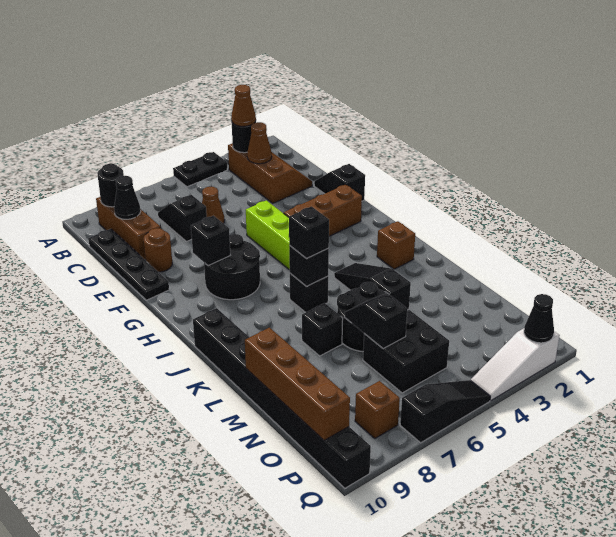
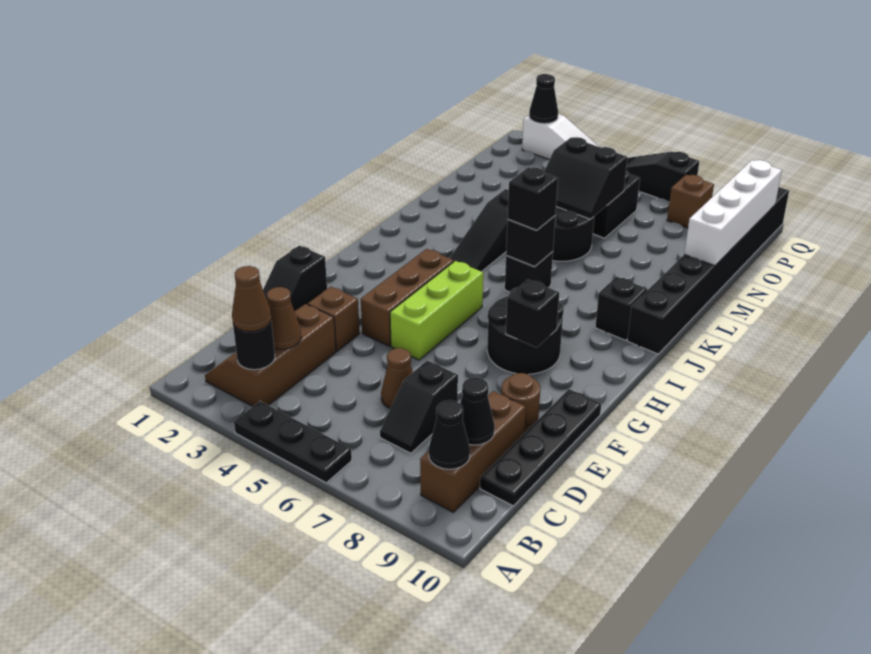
black plate A4:A5 level 1 -> black plate A4:A6 level 1
black round brick B9 level 2 -> black cone B9 level 2
brown brick G2:G4 level 1 -> brown brick F4:H4 level 1
brown brick J2 level 1 -> brown brick E3 level 1
black brick L7 level 1 -> black brick J9 level 1
black slope M6:N6 level 2 top N -> black slope M5:N6 level 2 top N
brown brick M10:P10 level 2 -> white brick M10:P10 level 2

